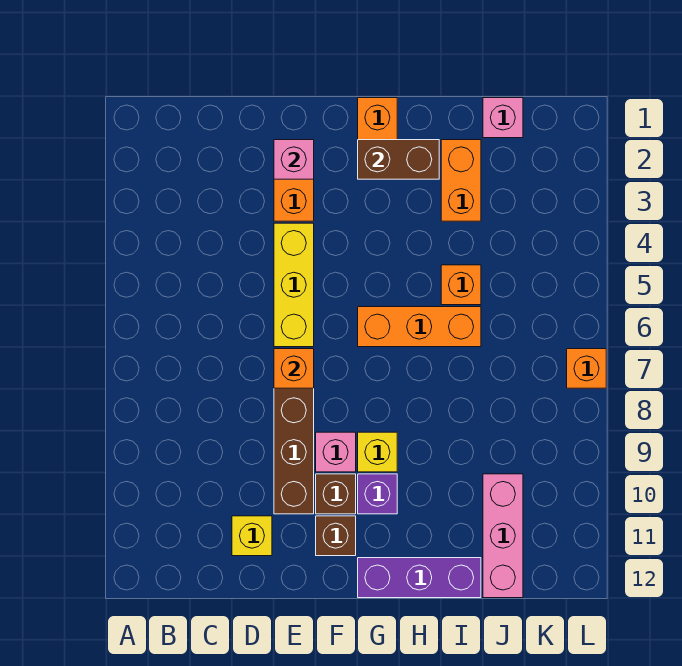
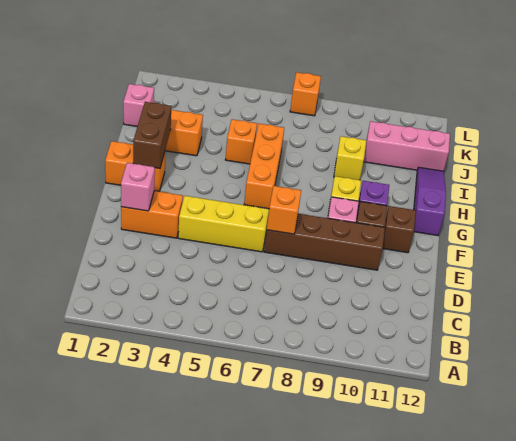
yellow brick D11 level 1 -> yellow brick I9 level 1
purple brick G12:I12 level 1 -> purple slope G12:I12 level 1 top G

